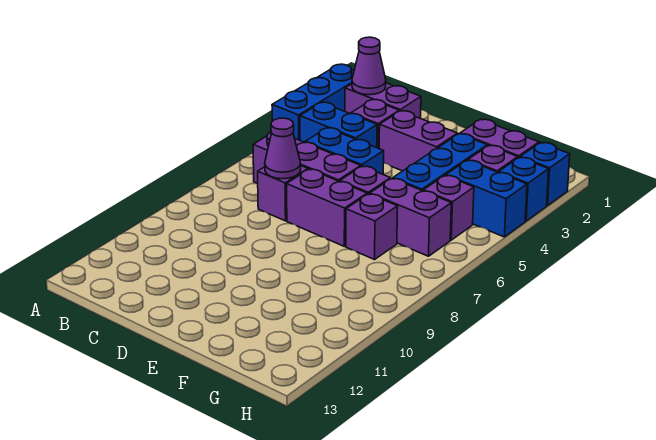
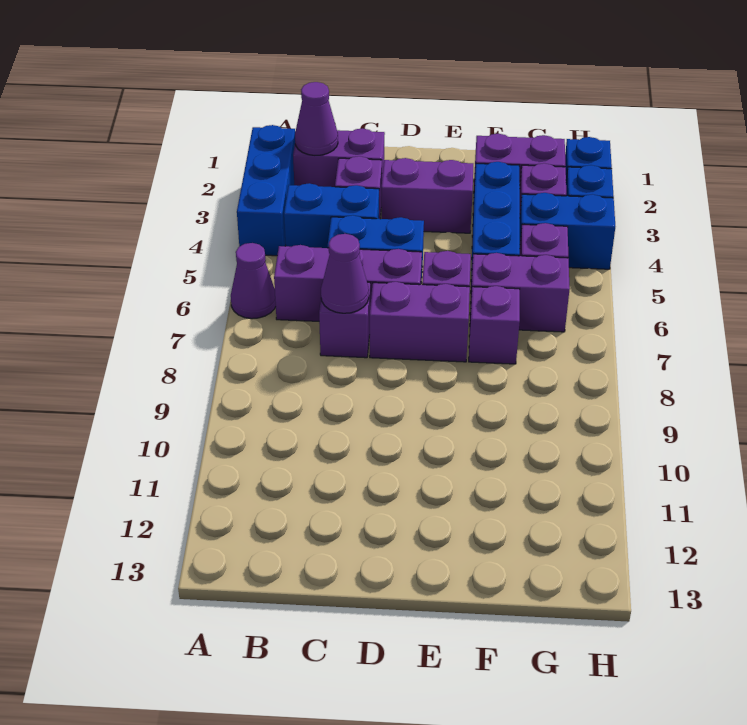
none -> purple cone A6 level 1

